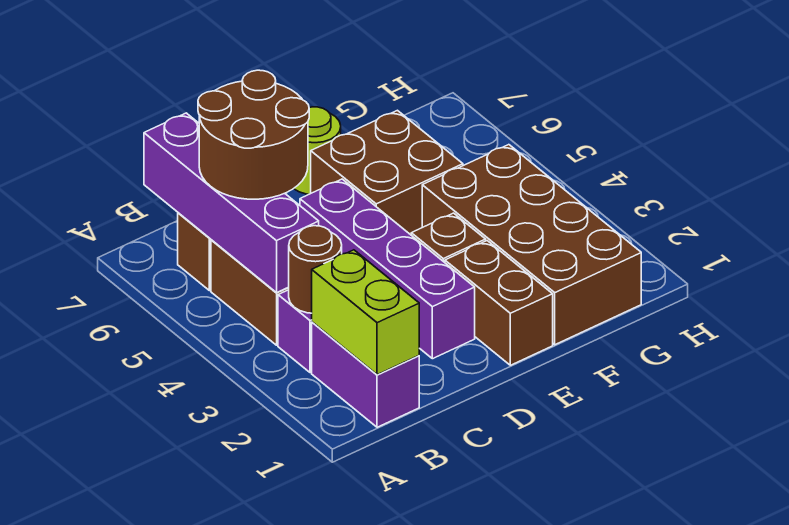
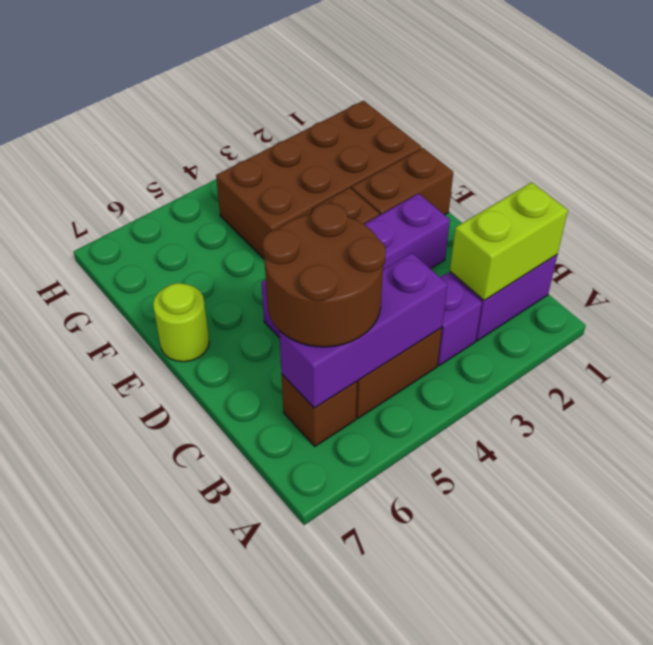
brown round brick B3 level 2 -> none
purple brick B4:B7 level 2 -> purple brick B4:B6 level 2
brown brick E5:F6 level 1 -> none

